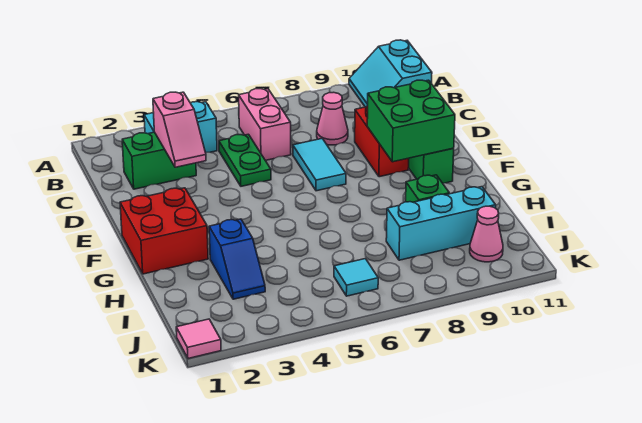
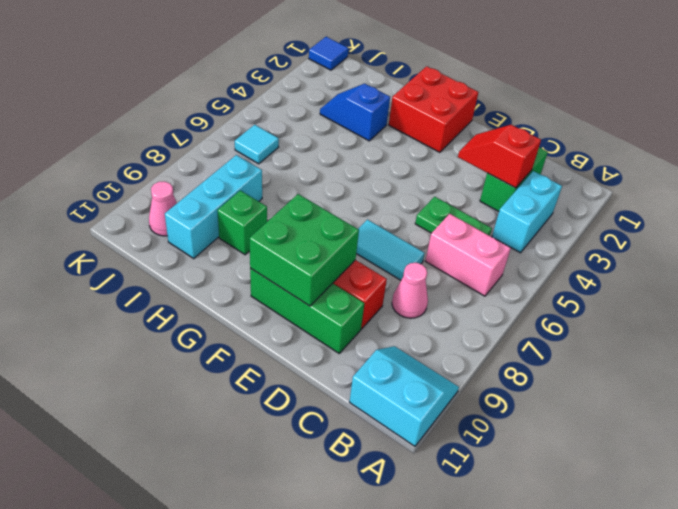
pink slope C3:D3 level 2 top C -> red slope C3:D3 level 2 top C
pink tile K1 level 1 -> blue tile K1 level 1

